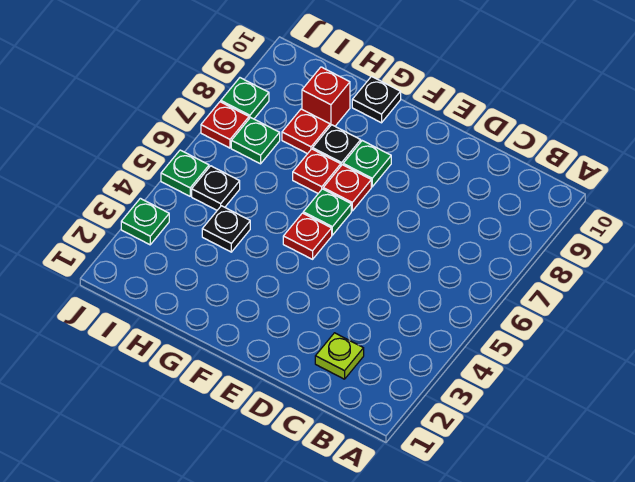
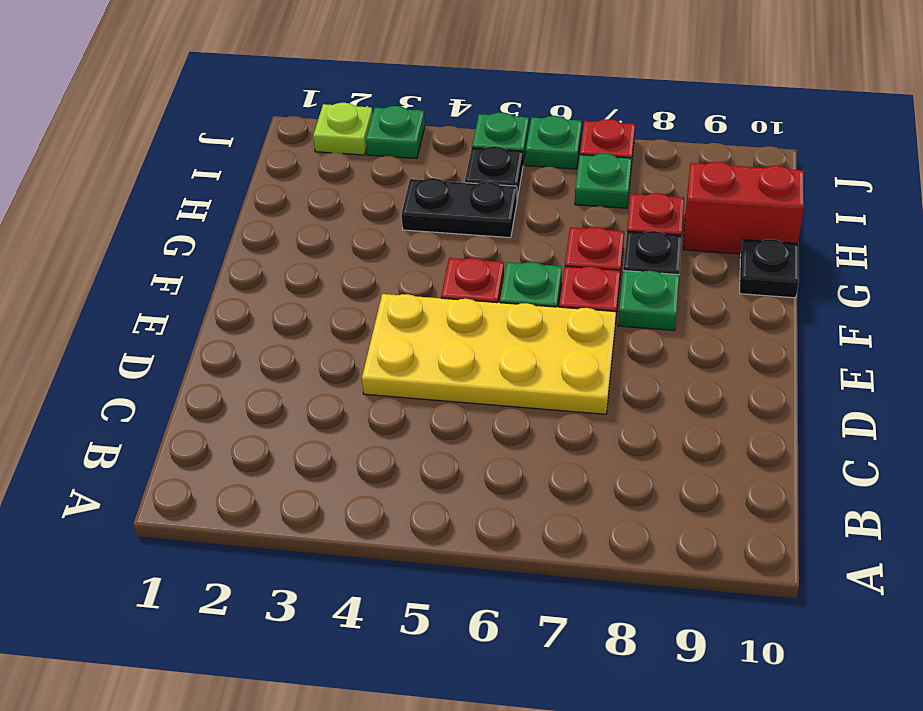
lime plate C2 level 1 -> lime plate J2 level 1
none -> yellow plate D4:E7 level 1
black plate H4 level 1 -> black plate H4:H5 level 1
red brick H9 level 1 -> red brick H9:H10 level 1
green plate J8 level 1 -> green plate J6 level 1

